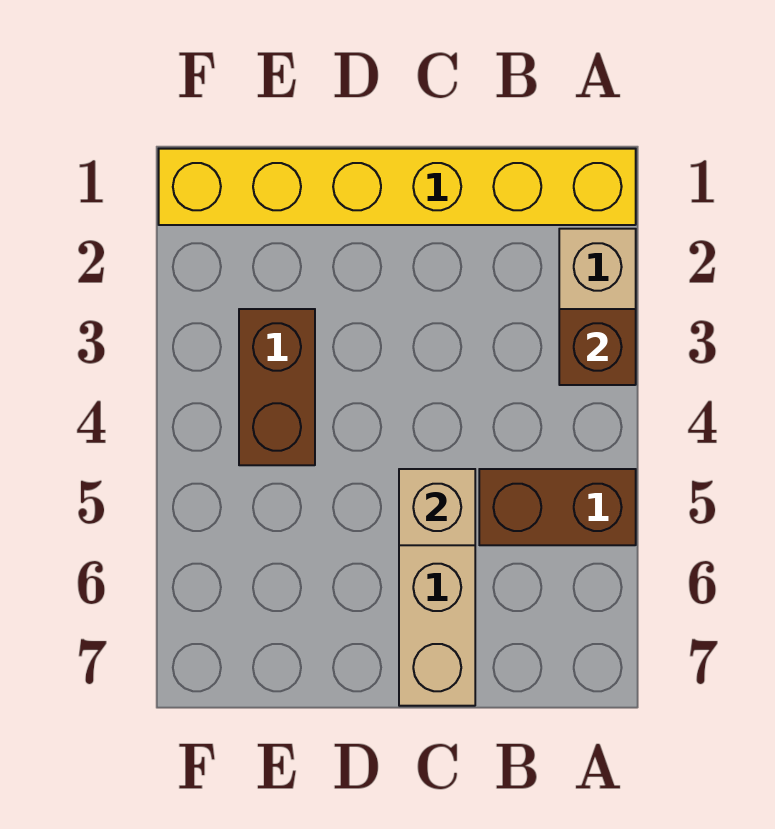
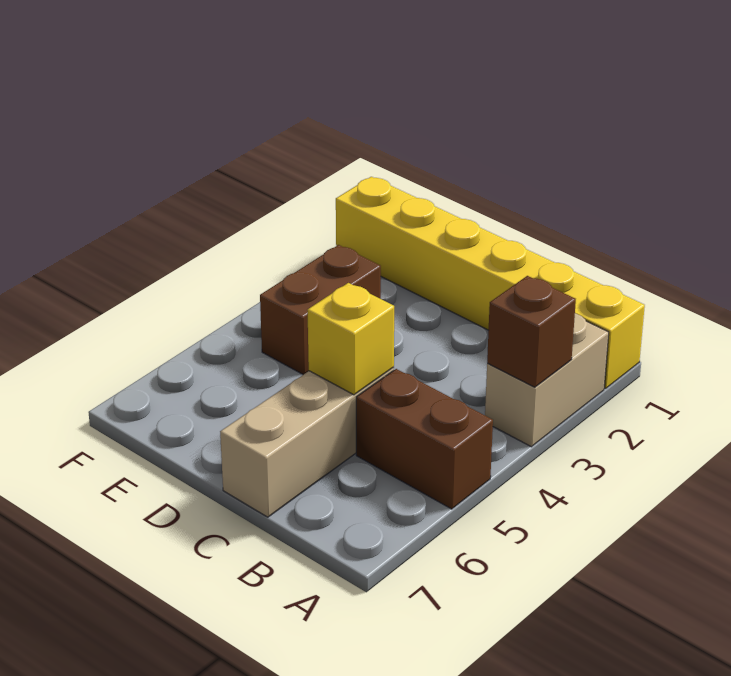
tan brick C5 level 2 -> yellow brick C5 level 2

